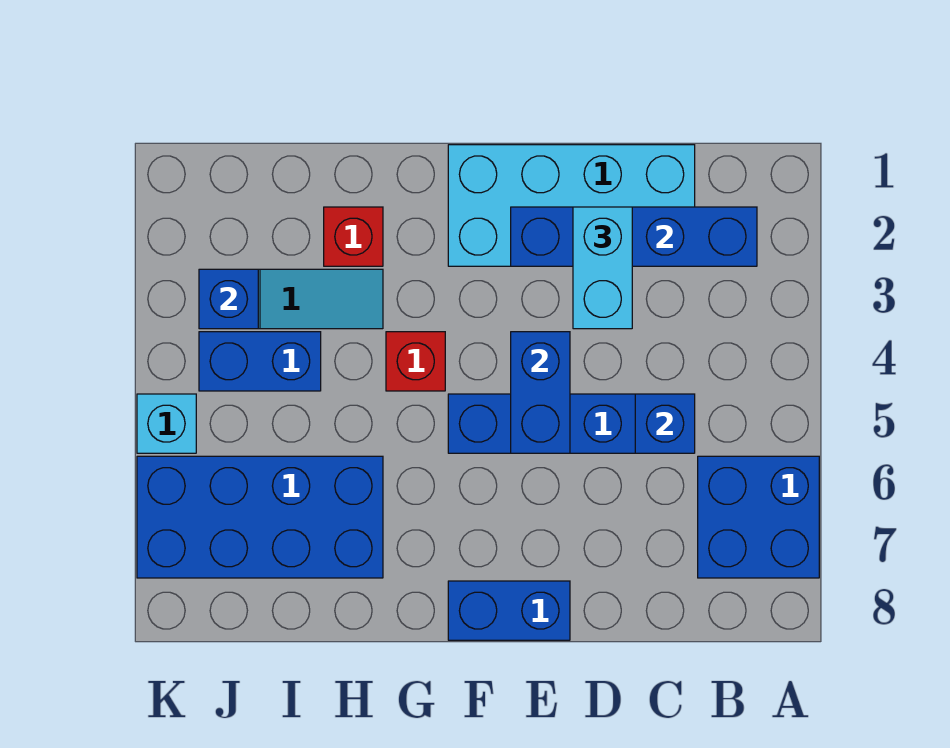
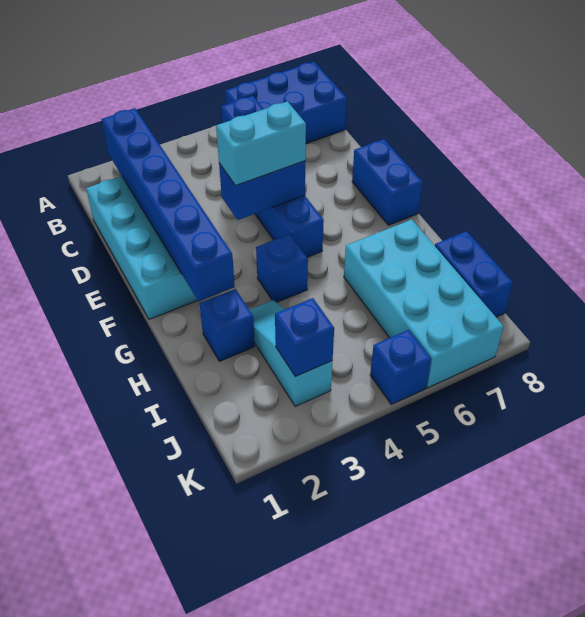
blue brick A6:B7 level 1 -> blue brick A6:B8 level 1
blue brick B2:E2 level 2 -> blue brick B2:G2 level 2
cyan brick D2:D3 level 3 -> cyan brick E4:E5 level 3
red brick G4 level 1 -> blue brick G4 level 1
red brick H2 level 1 -> blue brick H2 level 1
blue brick H6:K7 level 1 -> cyan brick H6:K7 level 1
blue brick I4:J4 level 1 -> blue brick I8:J8 level 1
cyan brick K5 level 1 -> blue brick K5 level 1

